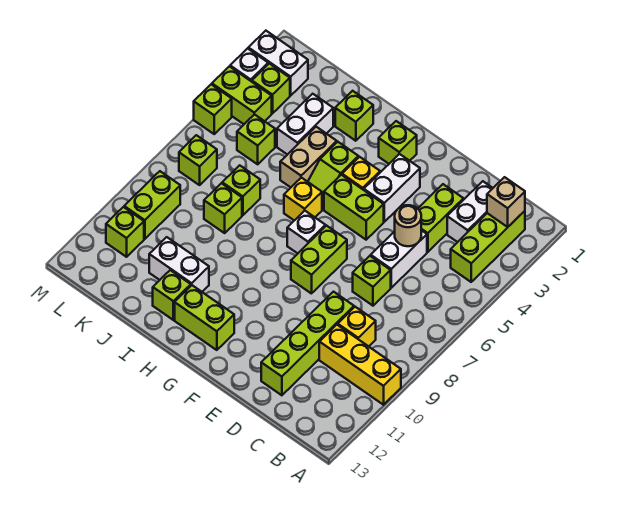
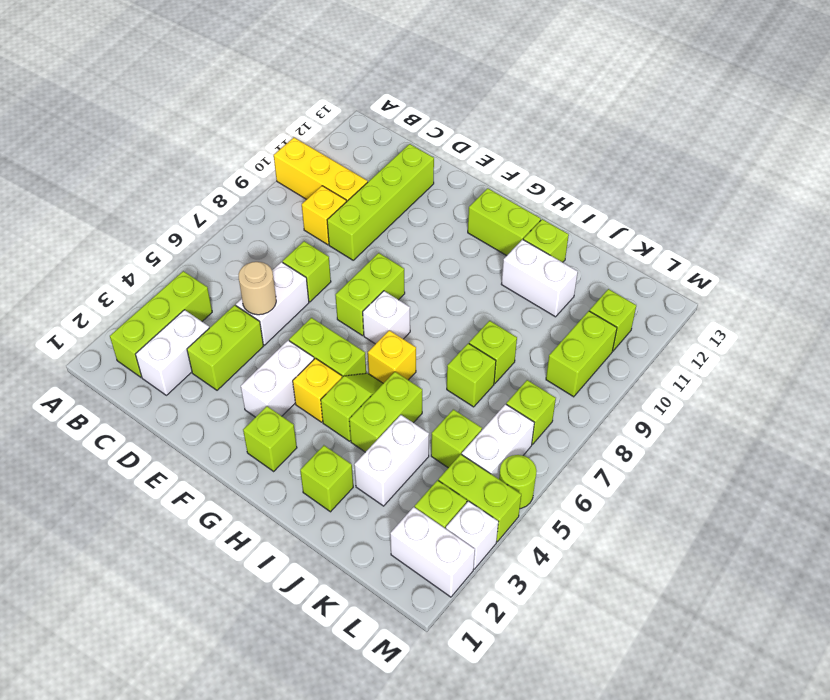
tan brick B2 level 2 -> none
tan brick I4:I5 level 1 -> lime brick I4:I5 level 1
none -> white brick L5:L6 level 1
lime brick M5 level 1 -> lime round brick M5 level 1

